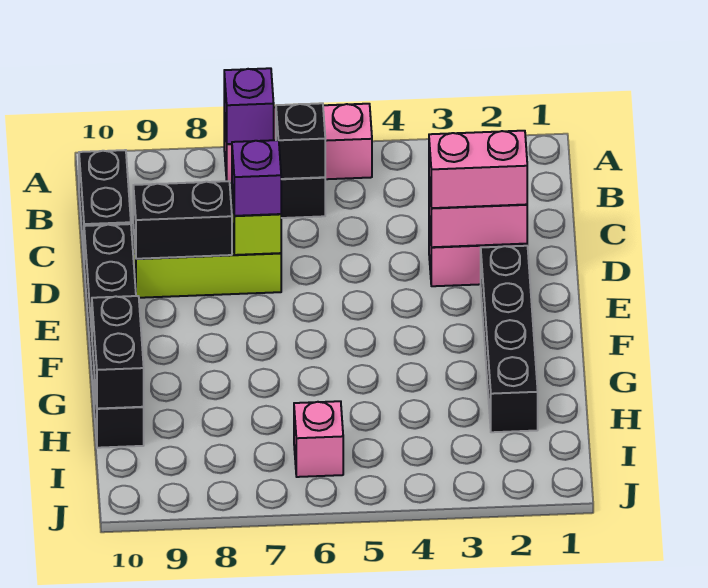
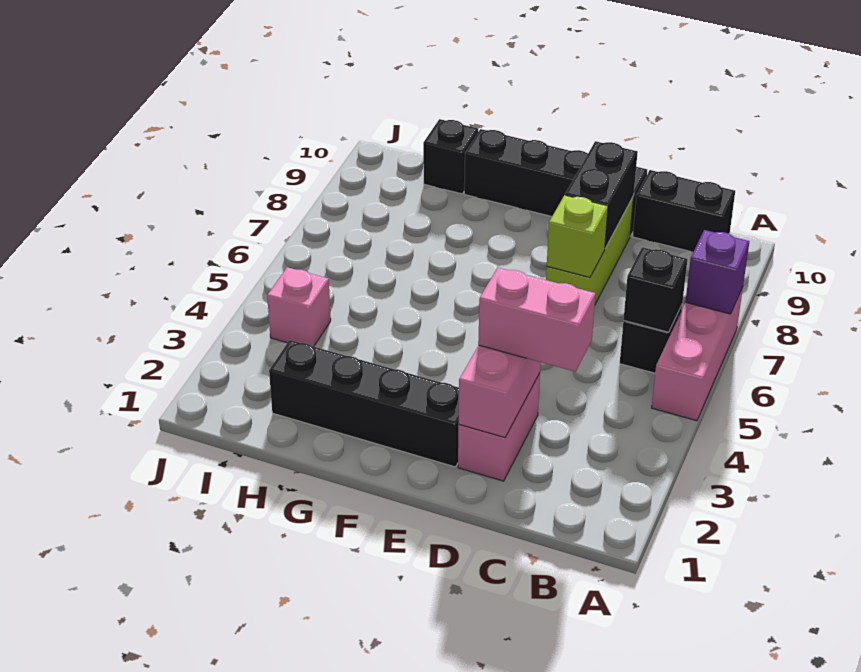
pink brick D2:D3 level 3 -> pink brick C3:D3 level 3
purple brick D7 level 3 -> none
black brick G10:H10 level 2 -> none
pink brick I6 level 1 -> pink brick I4 level 1

